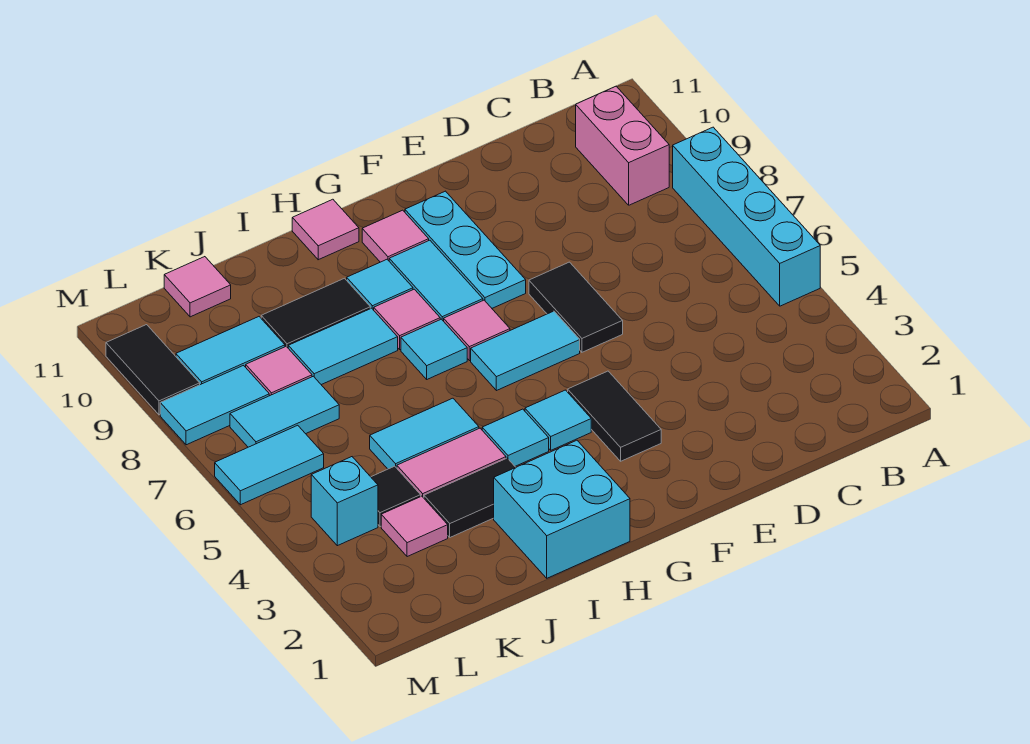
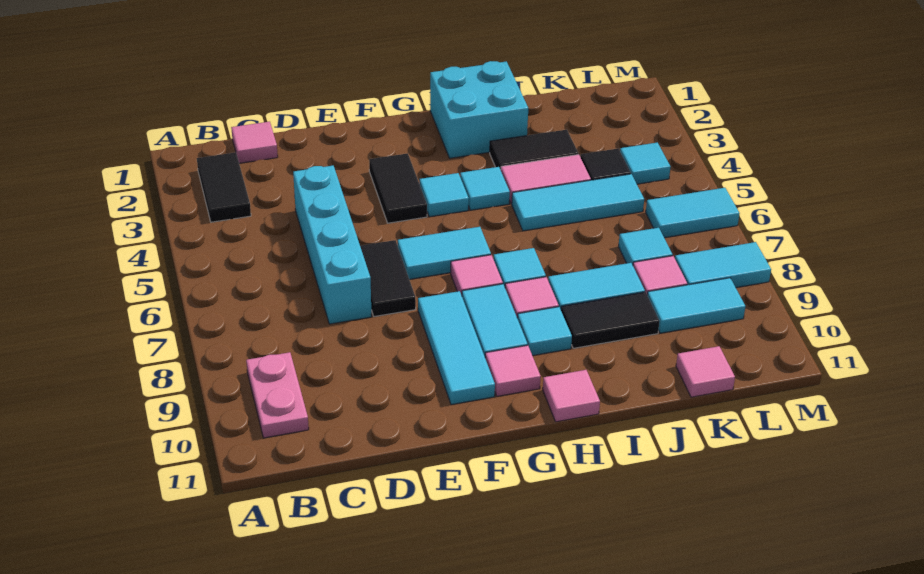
cyan brick A5:A8 level 1 -> cyan brick D4:D7 level 1
pink brick B9:B10 level 1 -> pink plate B9:B10 level 1
cyan plate F8:F10 level 1 -> cyan tile F8:F10 level 1
cyan tile I5:J5 level 1 -> cyan tile I5:K5 level 1
pink tile K3 level 1 -> pink tile C1 level 1
cyan tile K7:L7 level 1 -> cyan tile K7 level 1
cyan brick L4 level 1 -> cyan tile L4 level 1
black tile M9:M10 level 1 -> black tile B2:B3 level 1

